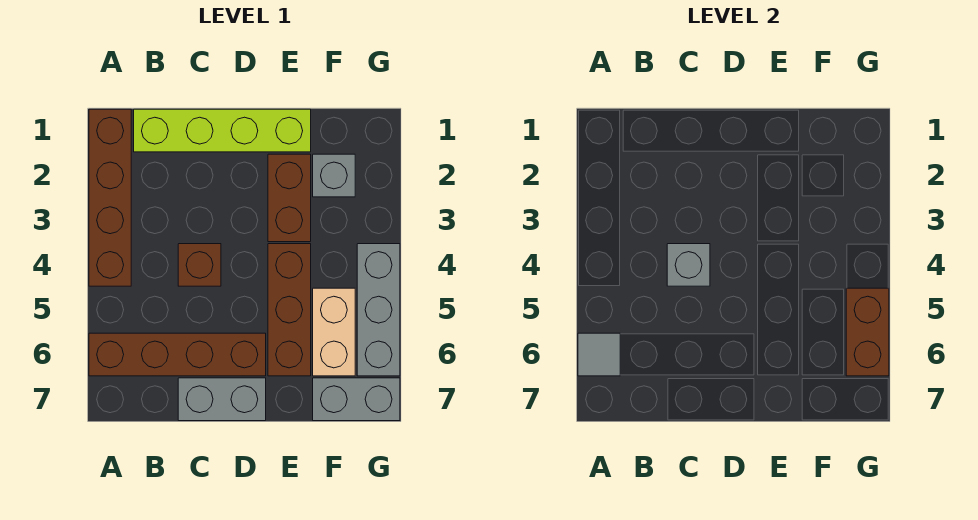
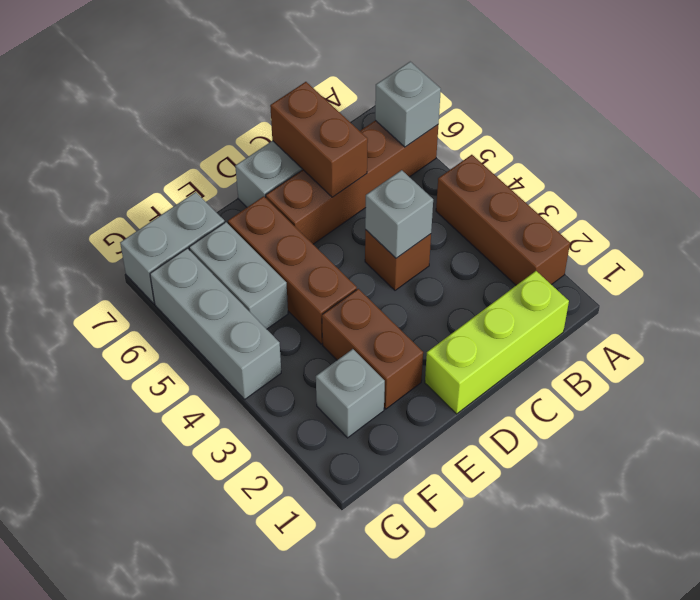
brown brick A1:A4 level 1 -> brown brick A2:A4 level 1
grey tile A6 level 2 -> grey brick A6 level 2
lime brick B1:E1 level 1 -> lime brick B1:D1 level 1
tan brick F5:F6 level 1 -> grey brick F5:F6 level 1
brown brick G5:G6 level 2 -> brown brick C6:C7 level 2

